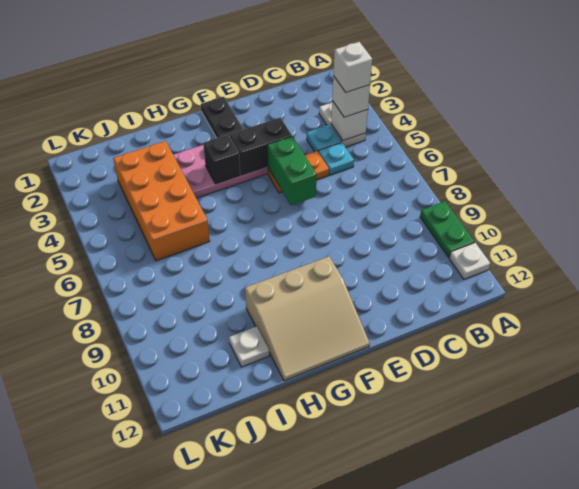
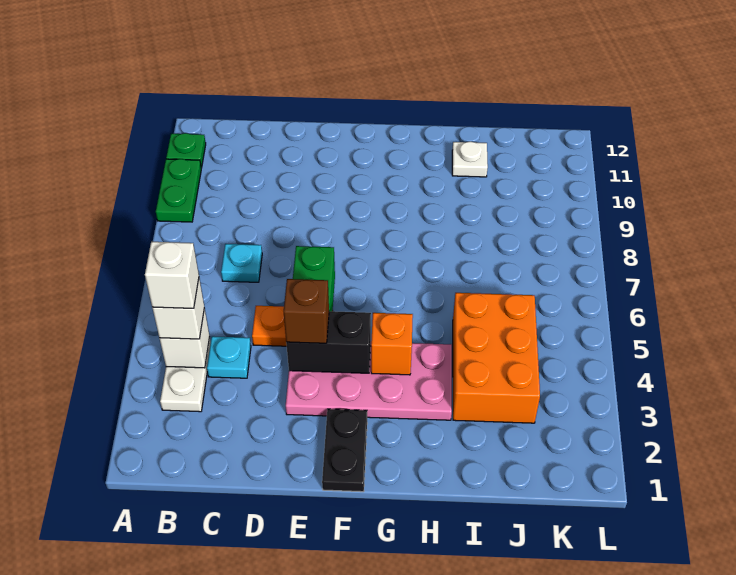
white plate A11 level 1 -> green plate A11 level 1
cyan plate C5 level 1 -> cyan plate C7 level 1
none -> brown brick E4 level 3
tan slope F10:H12 level 1 top 10 -> none
black brick G4 level 2 -> orange brick G4 level 2
orange brick I3:J6 level 1 -> orange brick I3:J5 level 1

